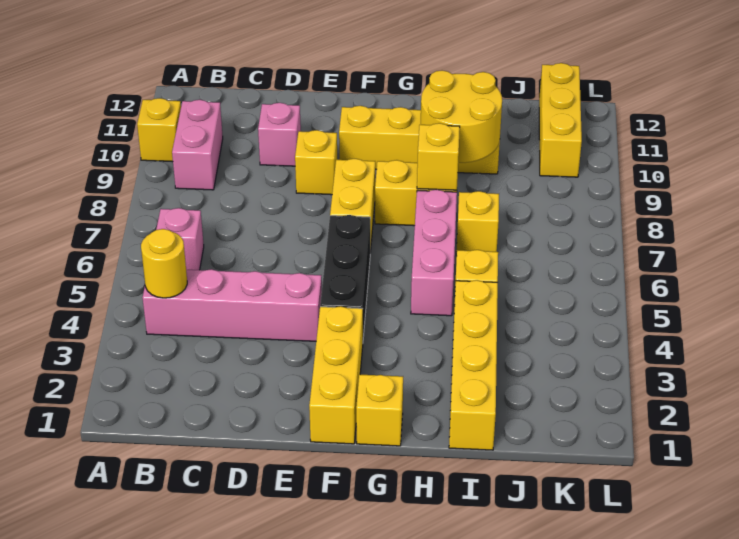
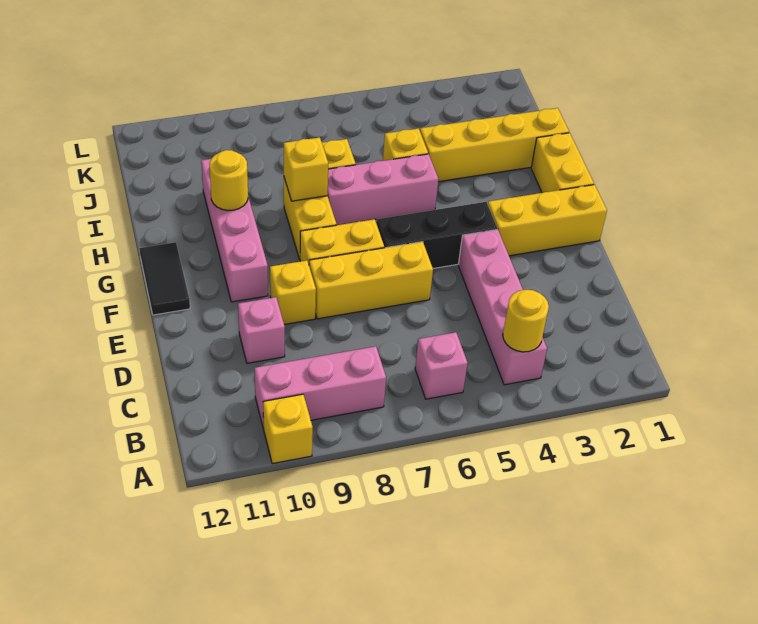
pink brick B9:B10 level 1 -> pink brick B8:B10 level 1
yellow brick F10:I10 level 1 -> pink brick F10:I10 level 1
none -> black tile F12:G12 level 1
yellow brick G1 level 1 -> yellow brick G1:H1 level 1
yellow round brick H9:I10 level 2 -> yellow round brick H10 level 2
yellow brick K10:K12 level 1 -> yellow brick E6:E8 level 1

